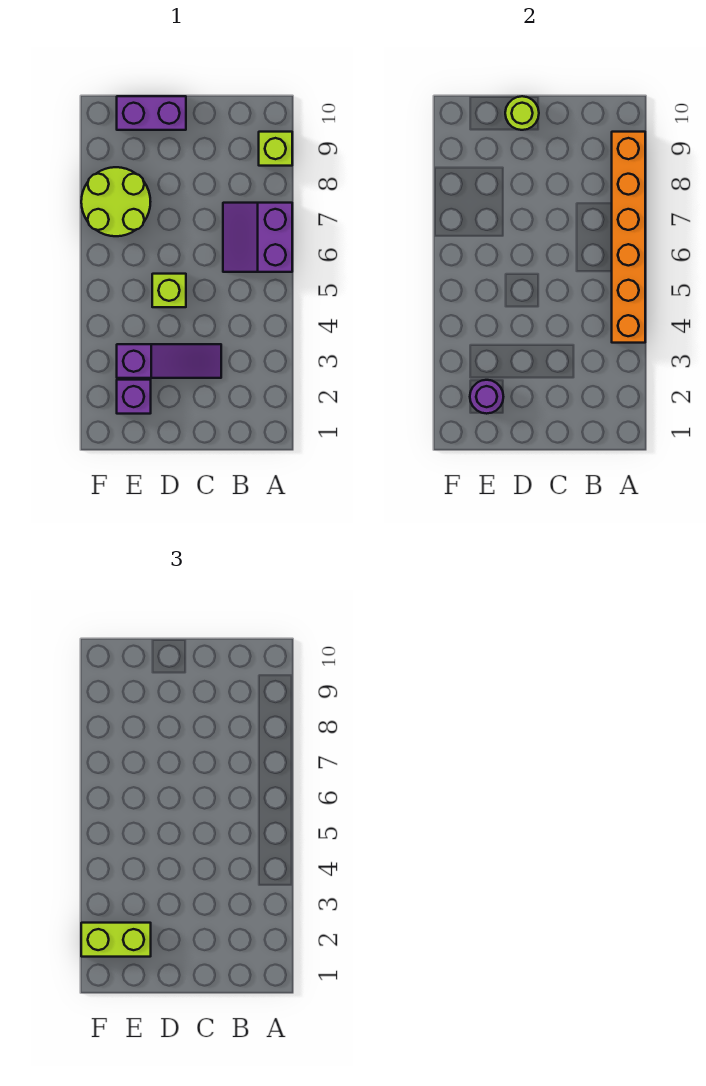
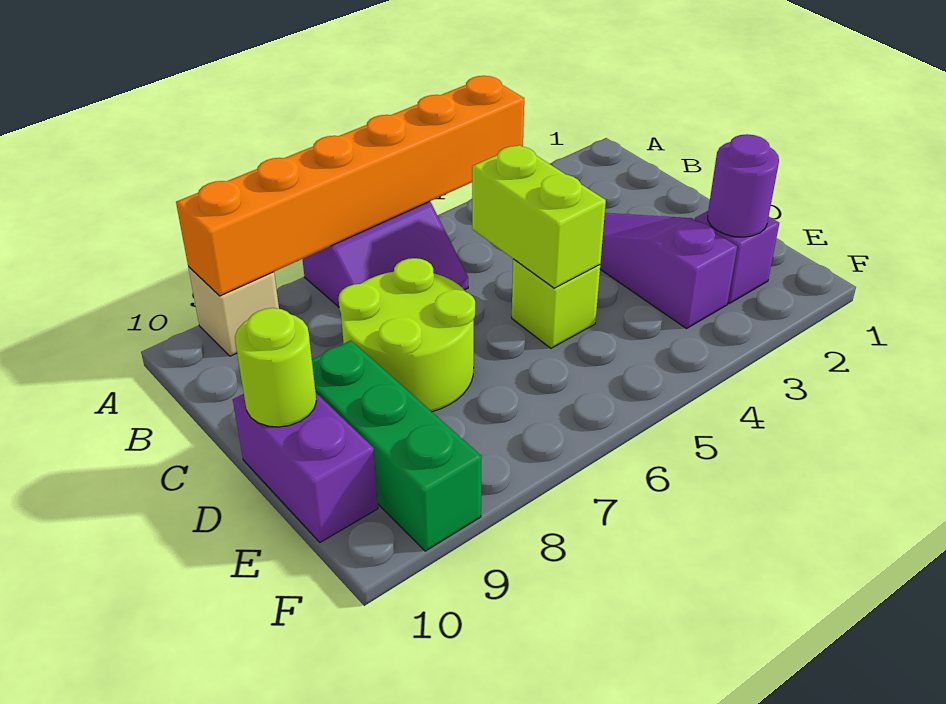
lime brick A9 level 1 -> tan brick A9 level 1
none -> green brick D9:F9 level 1
lime brick E2:F2 level 3 -> lime brick C5:D5 level 2
lime round brick E7:F8 level 1 -> lime round brick C7:D8 level 1

